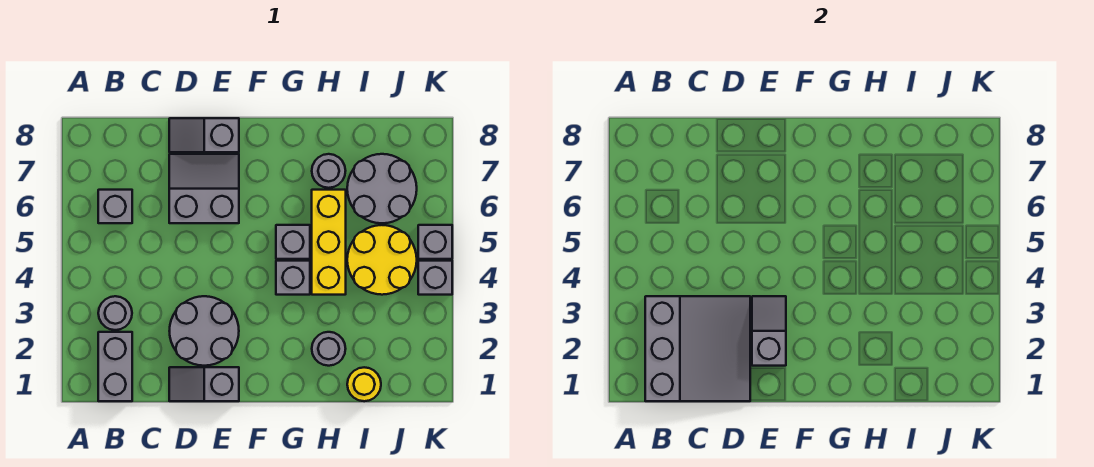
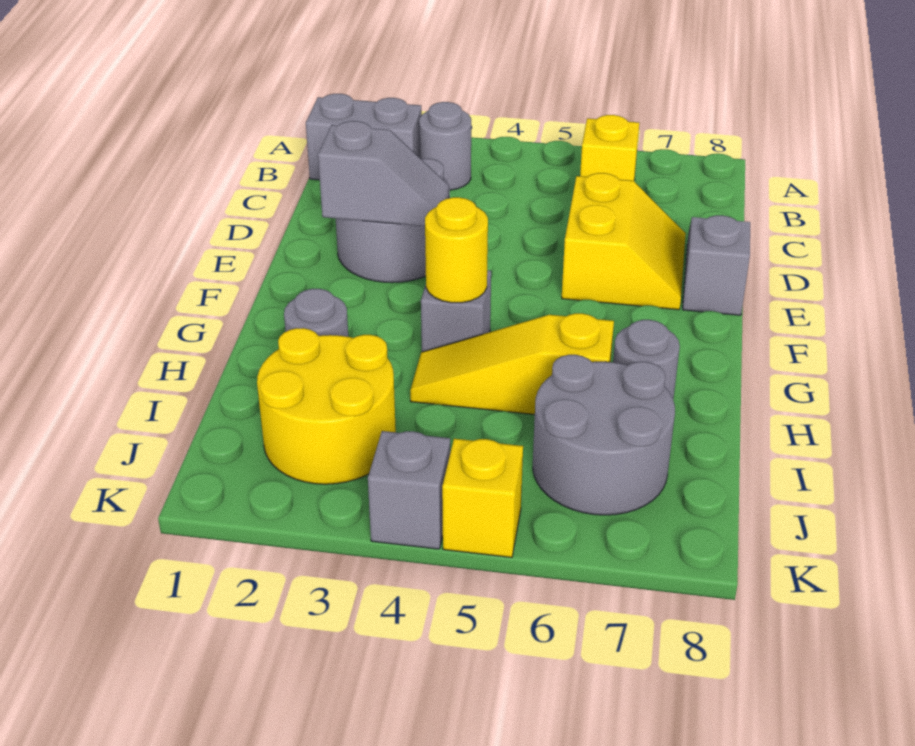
grey slope B1:D3 level 2 top B -> none
grey brick B6 level 1 -> yellow brick B6 level 1
grey slope D1:E1 level 1 top E -> none
grey slope D6:E7 level 1 top 6 -> yellow slope D6:E7 level 1 top 6
grey brick G5 level 1 -> none
yellow brick H4:H6 level 1 -> yellow slope H4:H6 level 1 top 6
yellow round brick I1 level 1 -> yellow round brick G4 level 2
yellow round brick I4:J5 level 1 -> yellow round brick I2:J3 level 1
grey brick K5 level 1 -> yellow brick K5 level 1

